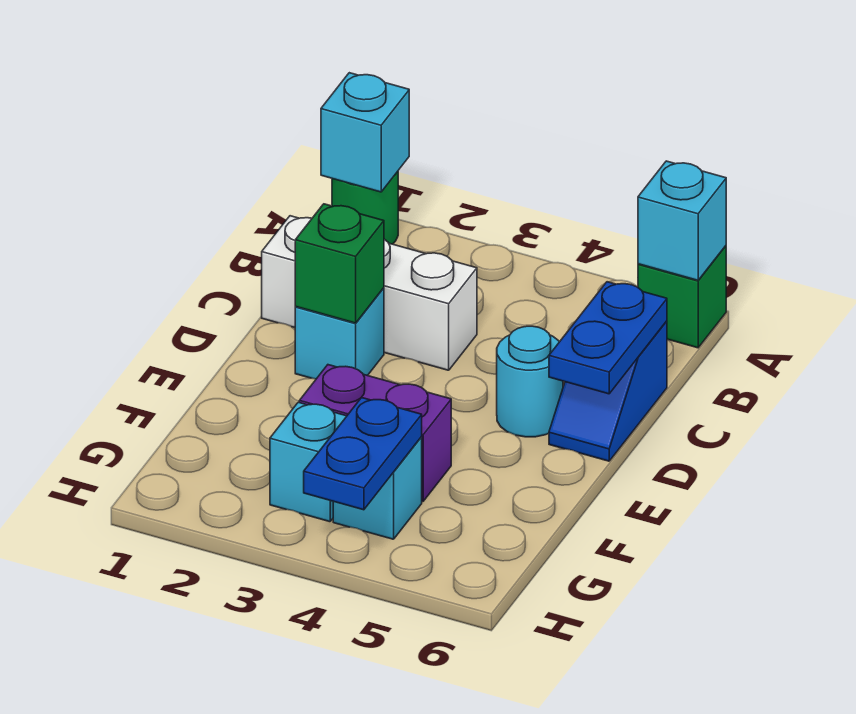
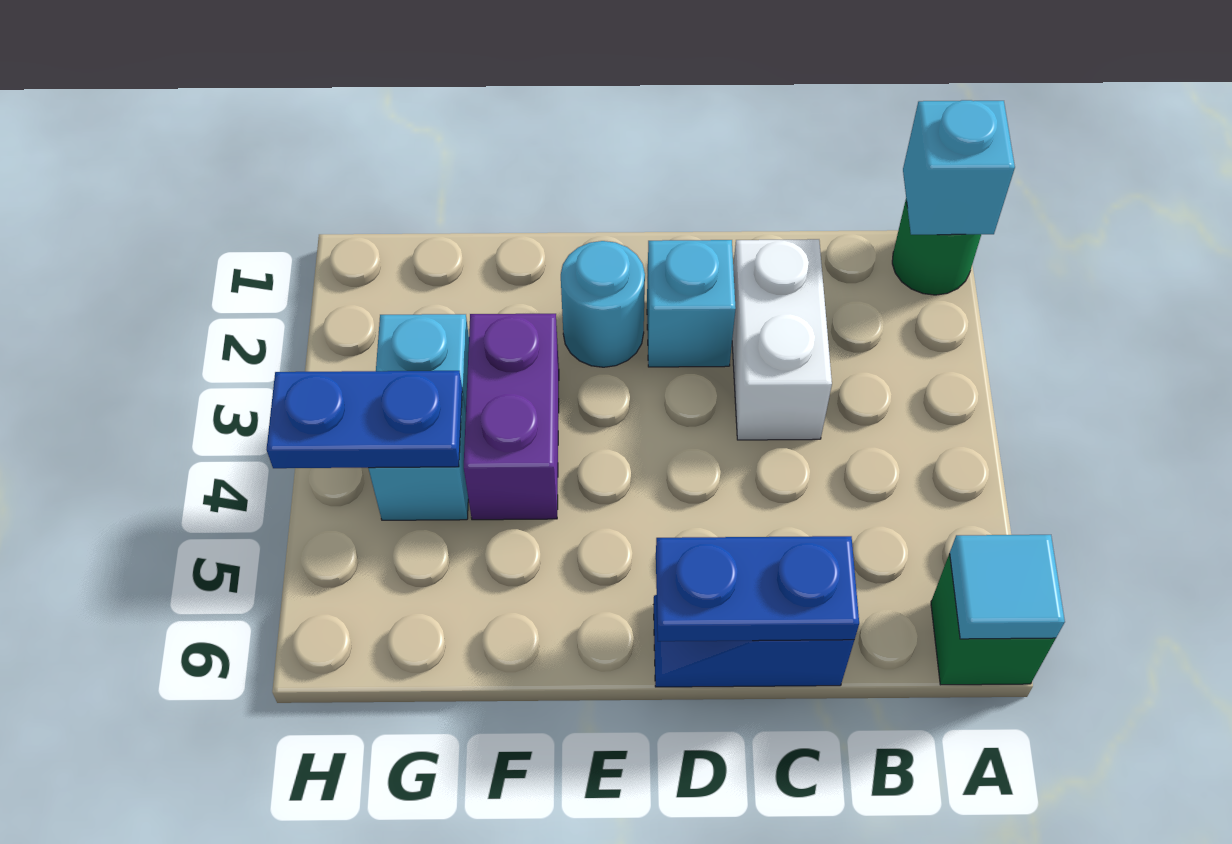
cyan brick A6 level 2 -> cyan tile A6 level 2
white brick C1:C3 level 1 -> white brick C2:C3 level 1
green brick D2 level 2 -> none
cyan round brick D5 level 1 -> cyan round brick E2 level 1

